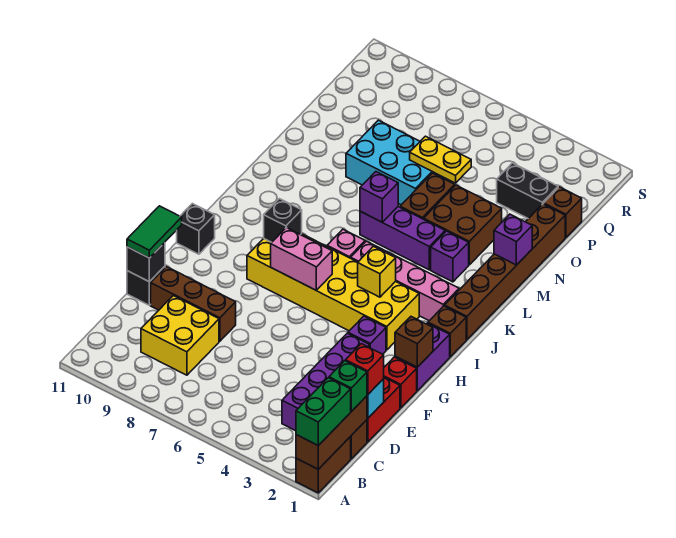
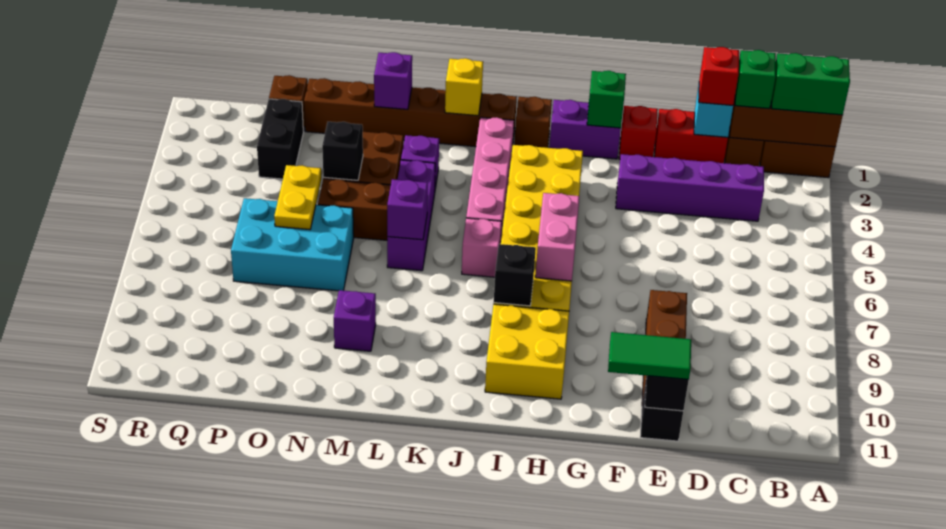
yellow brick C8:D9 level 1 -> yellow brick H9:I10 level 1
brown brick G1 level 2 -> green brick G1 level 2
purple brick G3 level 1 -> purple brick M9 level 1
black brick H11 level 1 -> black brick N4 level 2
yellow brick I4 level 2 -> yellow brick K1 level 2
cyan brick N6:O8 level 1 -> cyan brick N6:P7 level 1

